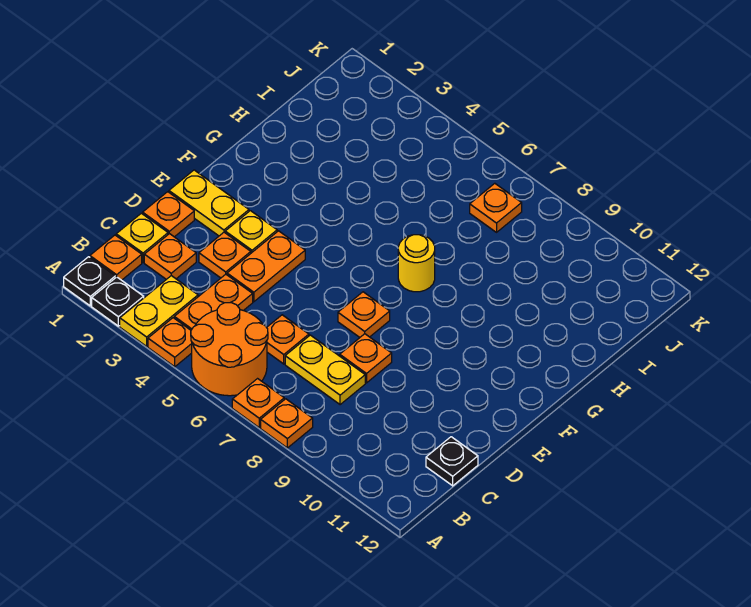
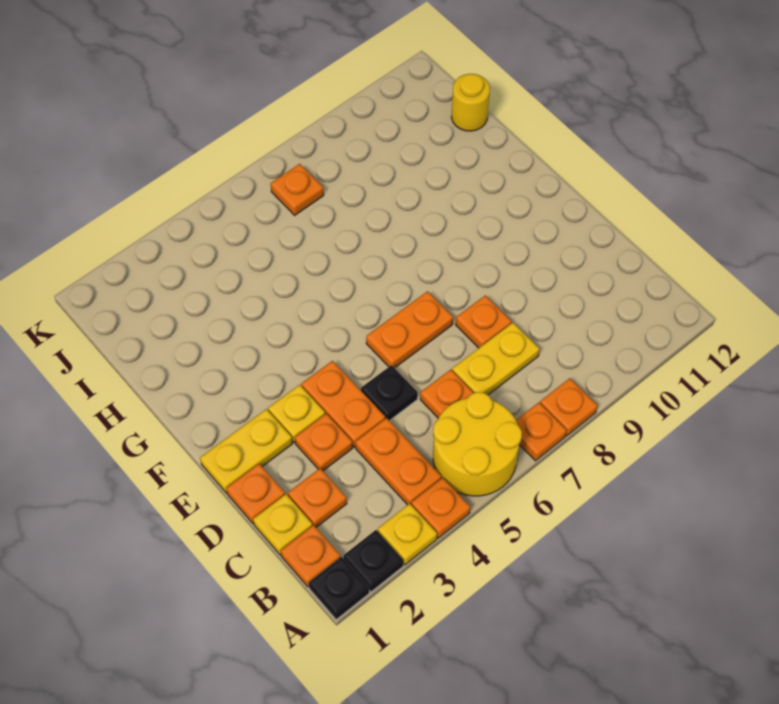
yellow plate A3:B3 level 1 -> yellow plate A3 level 1
orange round brick A5:B6 level 1 -> yellow round brick A5:B6 level 1
black plate C12 level 1 -> black plate D5 level 1
orange plate E7 level 1 -> orange plate E6:E7 level 1
yellow round brick G7 level 1 -> yellow round brick I12 level 1

